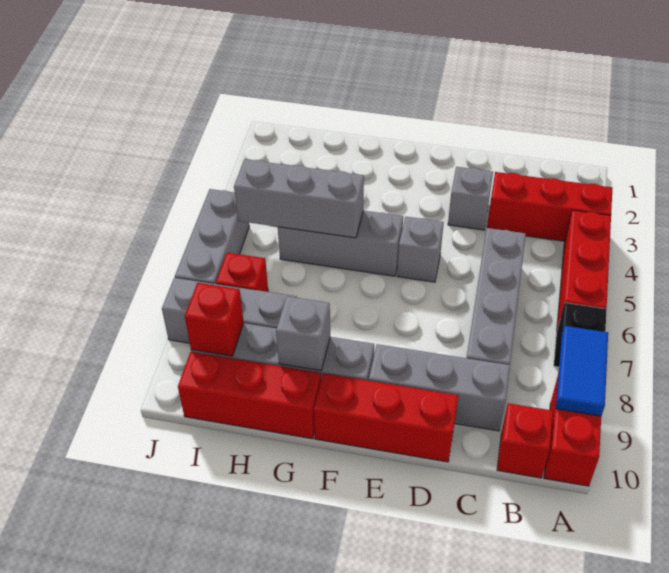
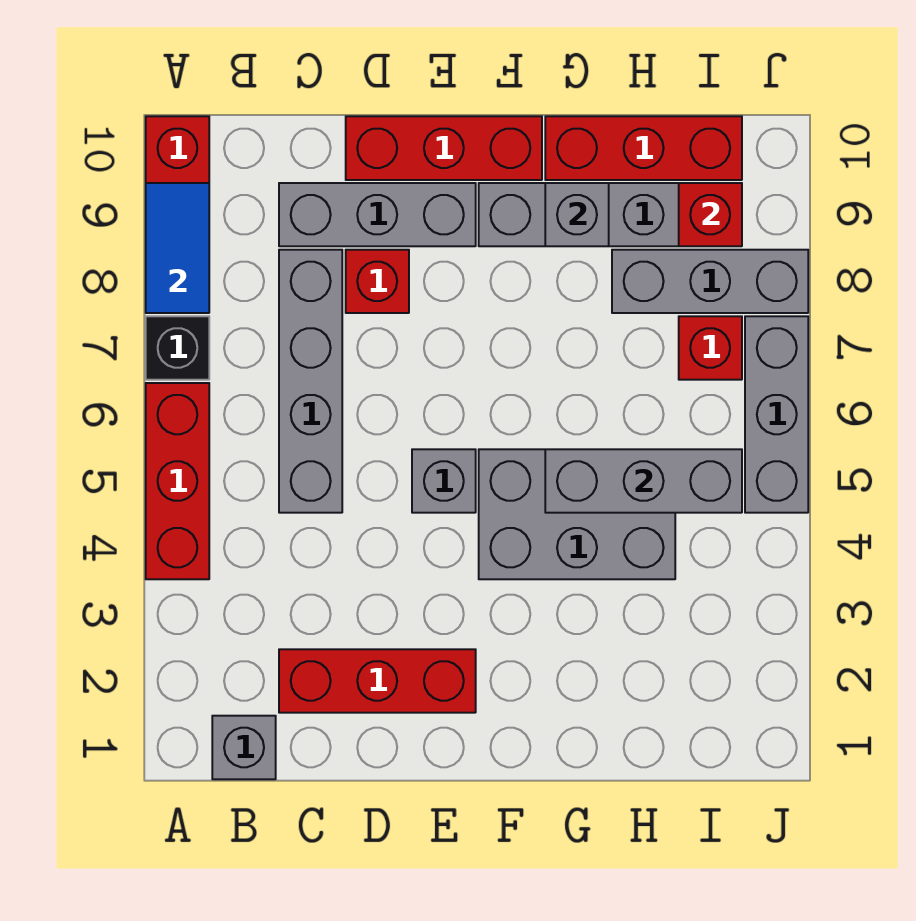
red brick A3:C3 level 1 -> red brick C2:E2 level 1
red brick B10 level 1 -> red brick D8 level 1
grey brick D3 level 1 -> grey brick B1 level 1
grey brick F5:H5 level 1 -> grey brick F4:H5 level 1

